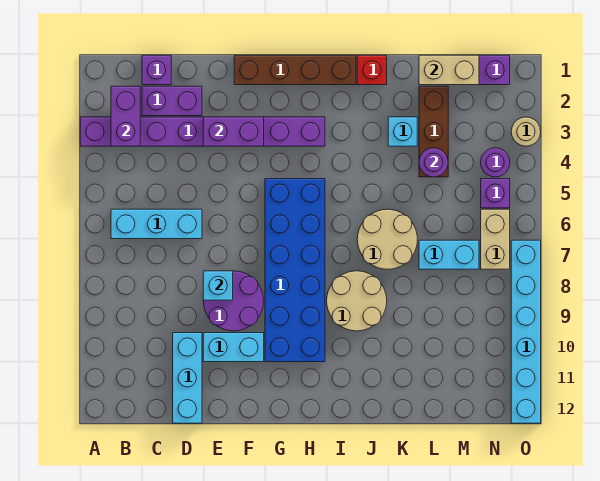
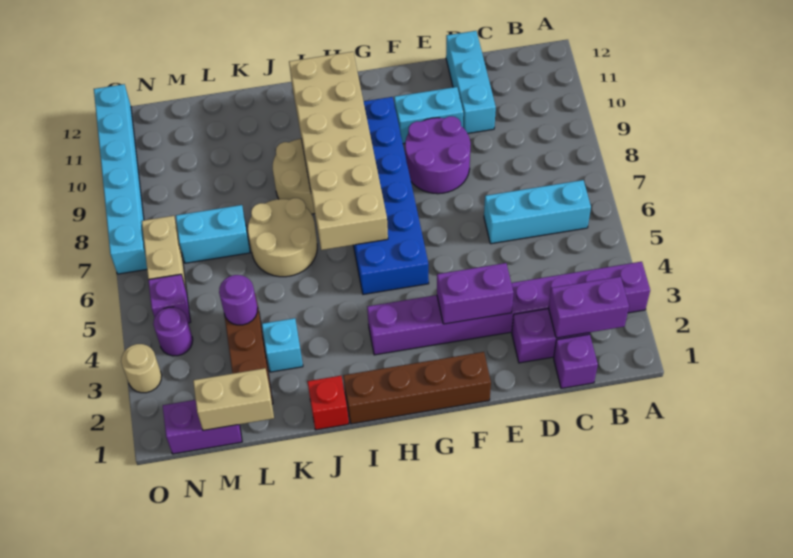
purple brick B2:B3 level 2 -> purple brick B2:C2 level 2
cyan brick E8 level 2 -> none
none -> tan brick H6:I11 level 2

